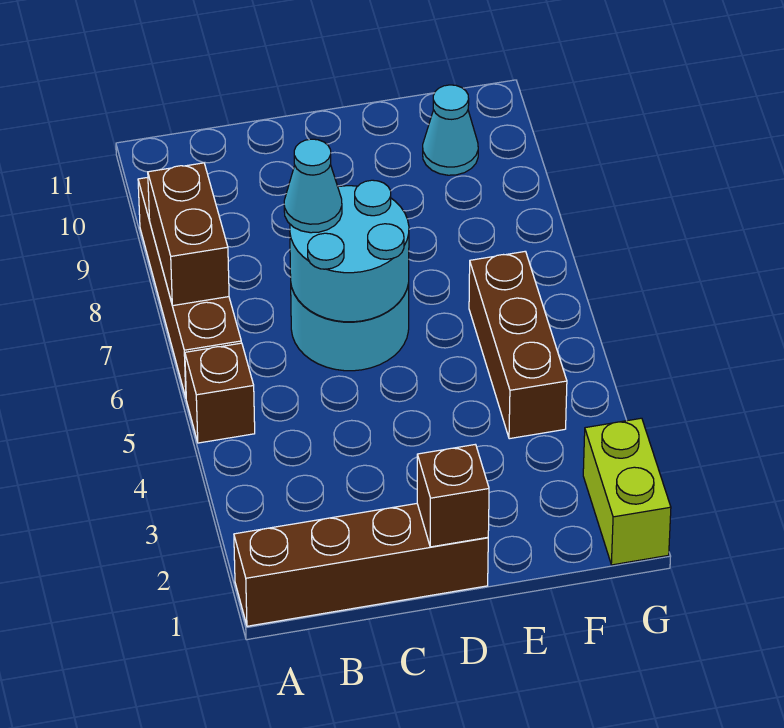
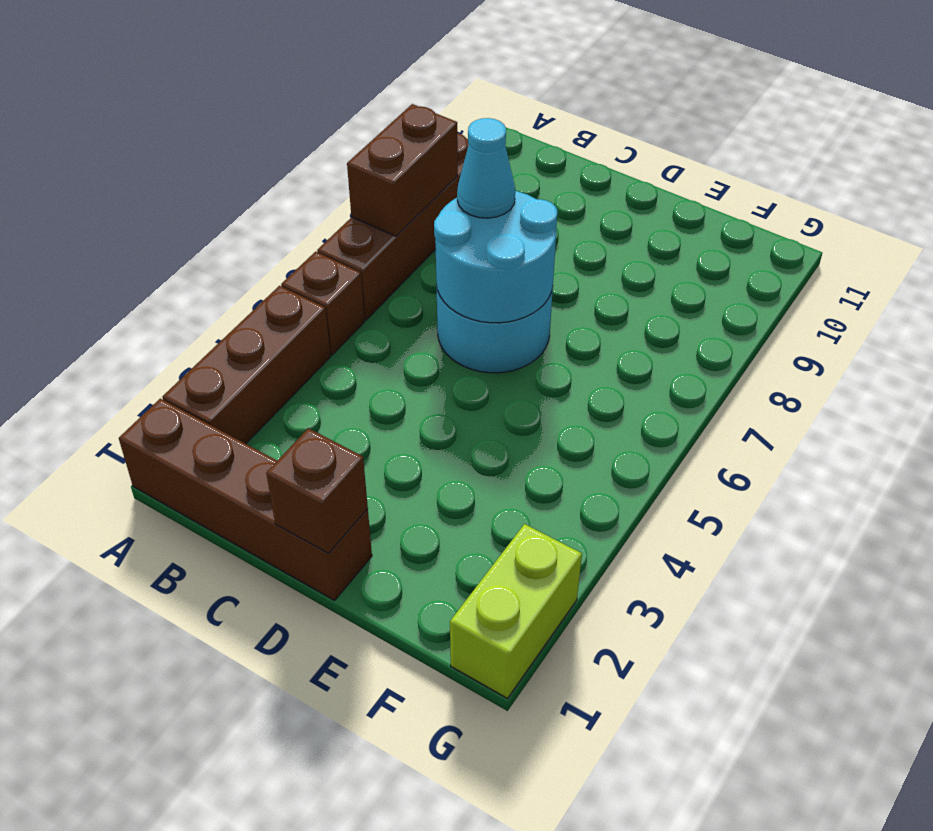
brown brick F4:F6 level 1 -> brown brick A2:A4 level 1
cyan cone F10 level 1 -> none

